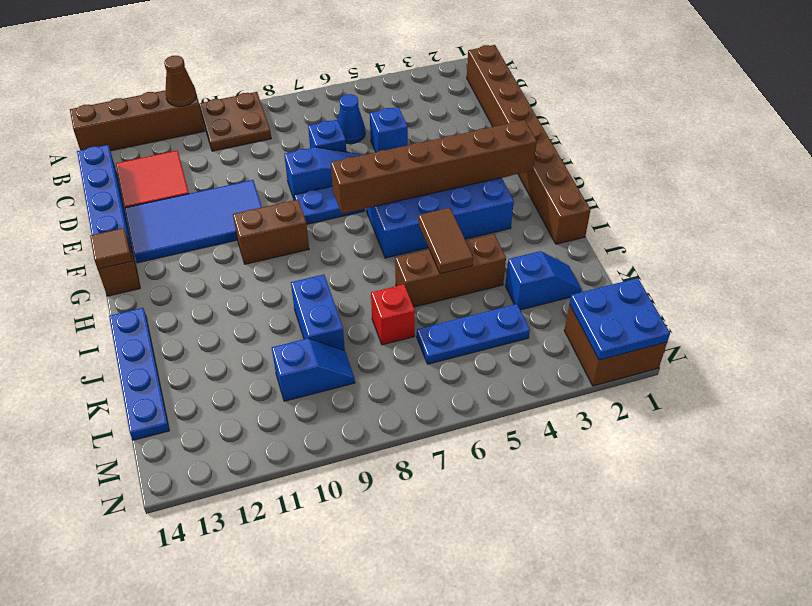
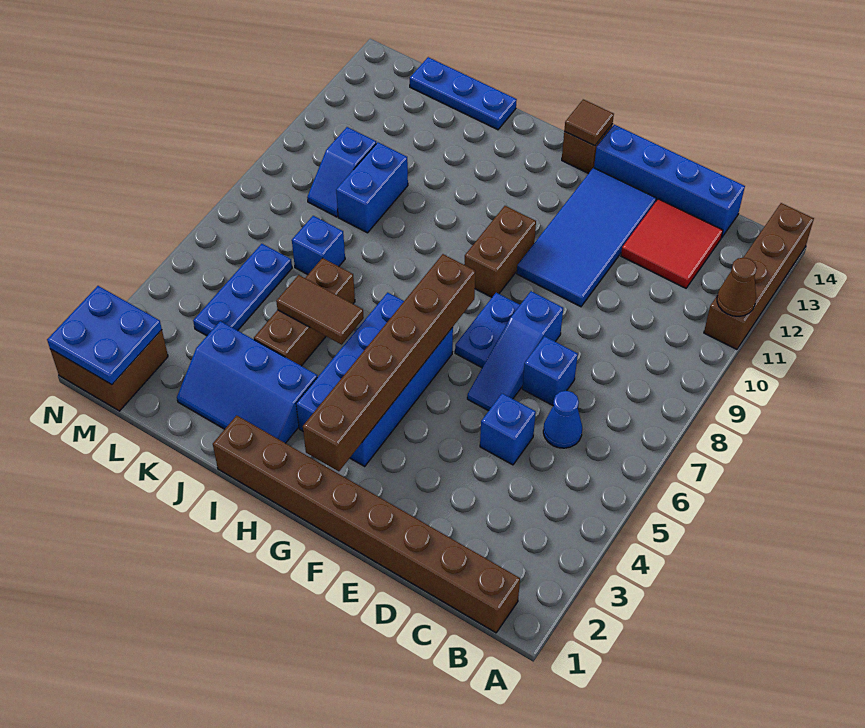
brown plate A9:B10 level 1 -> none
blue plate I14:L14 level 1 -> blue plate J14:L14 level 1
blue brick J9:K9 level 1 -> blue brick K9:K10 level 1
blue slope K2:K3 level 1 top 3 -> blue slope I2:K3 level 1 top 3
red brick K7 level 1 -> blue brick K7 level 1

